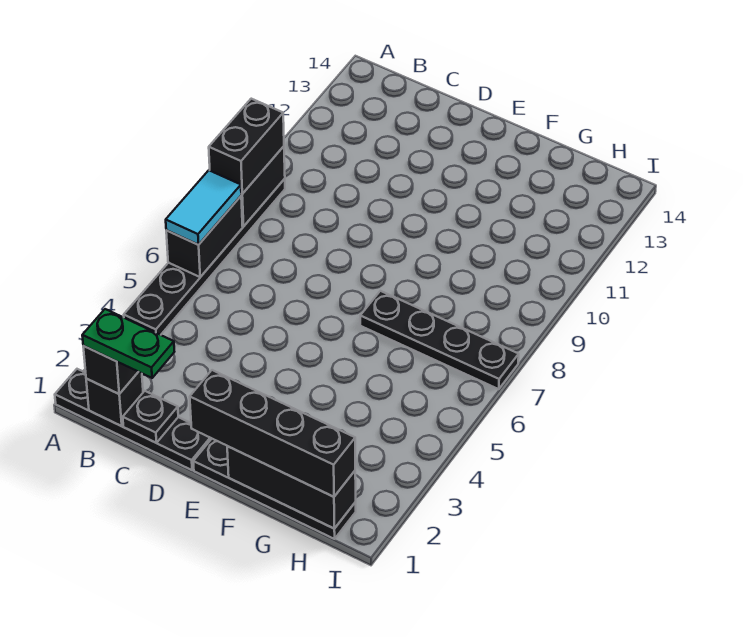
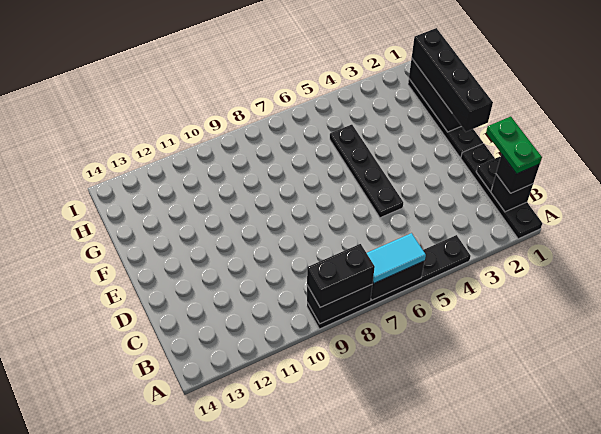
black plate F7:I7 level 1 -> black plate D5:G5 level 1

